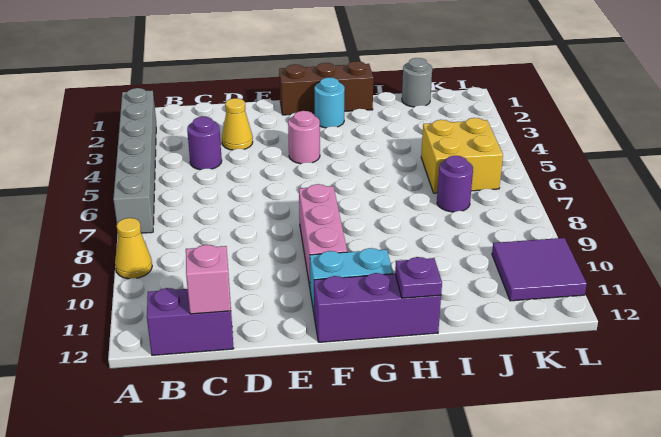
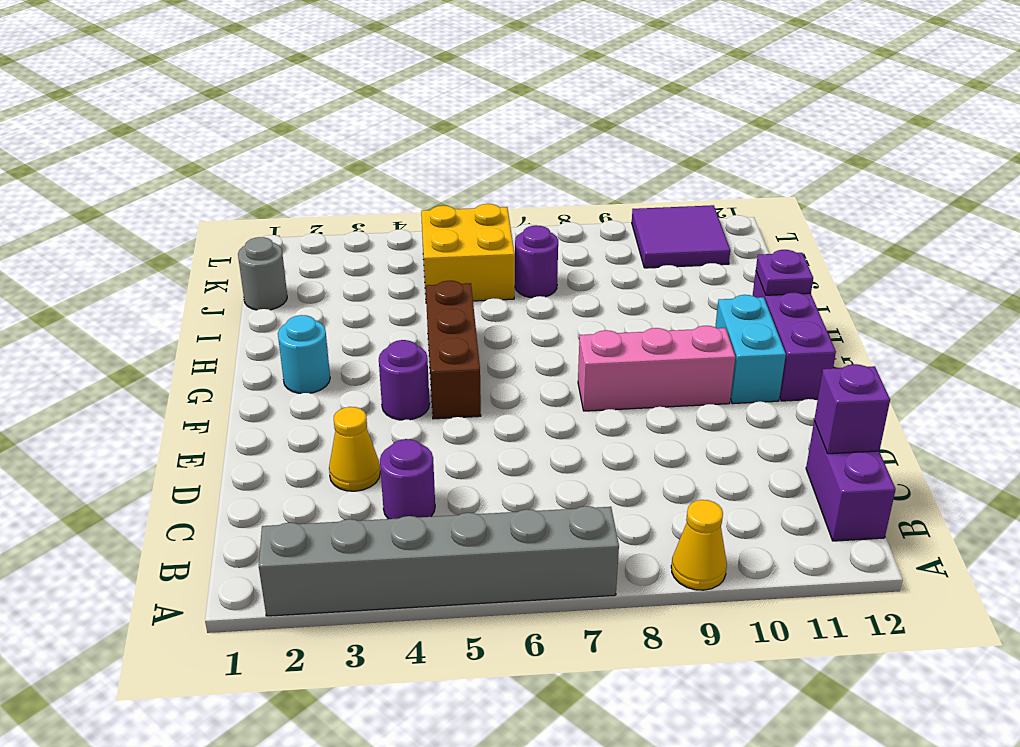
pink brick C12 level 2 -> purple brick C12 level 2
brown brick F1:H1 level 1 -> brown brick F5:H5 level 1
pink round brick F4 level 1 -> purple round brick F4 level 1

